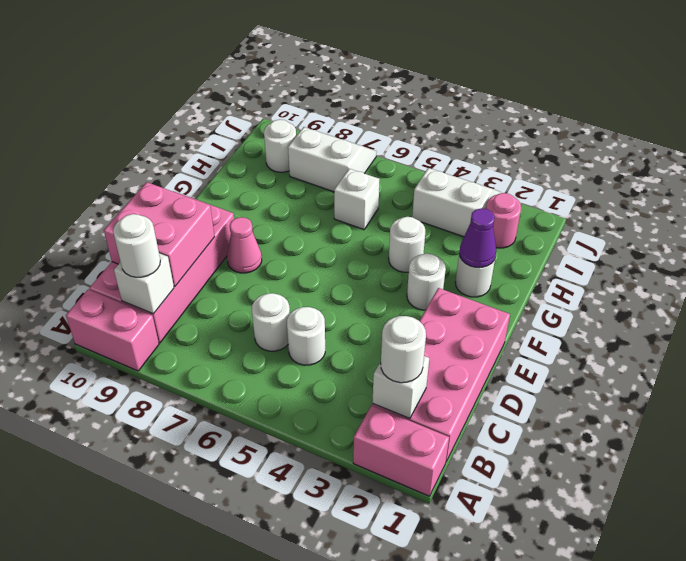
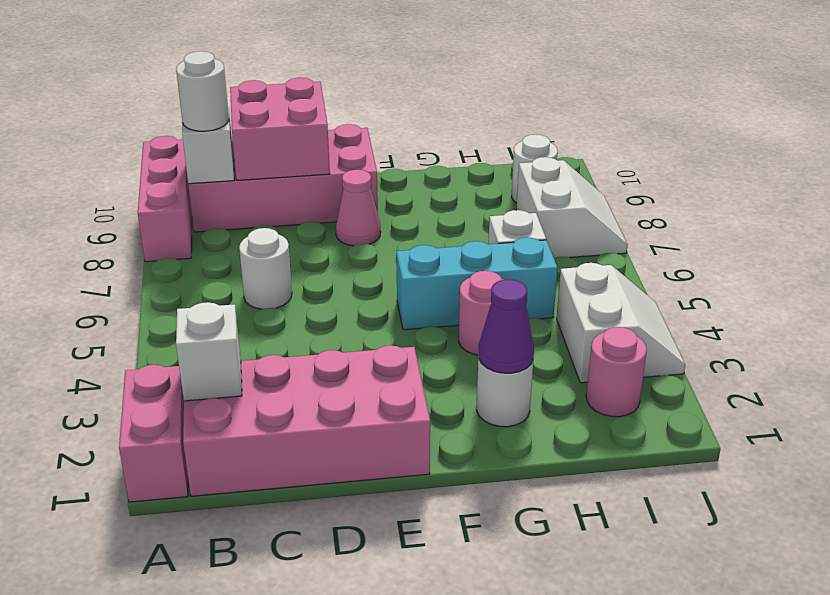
pink brick A9:A10 level 1 -> pink brick A8:A10 level 1
white round brick B2 level 3 -> none
white round brick C5 level 1 -> none
white round brick F3 level 1 -> none
none -> cyan brick F5:H5 level 1
white round brick G4 level 1 -> pink round brick G4 level 1

